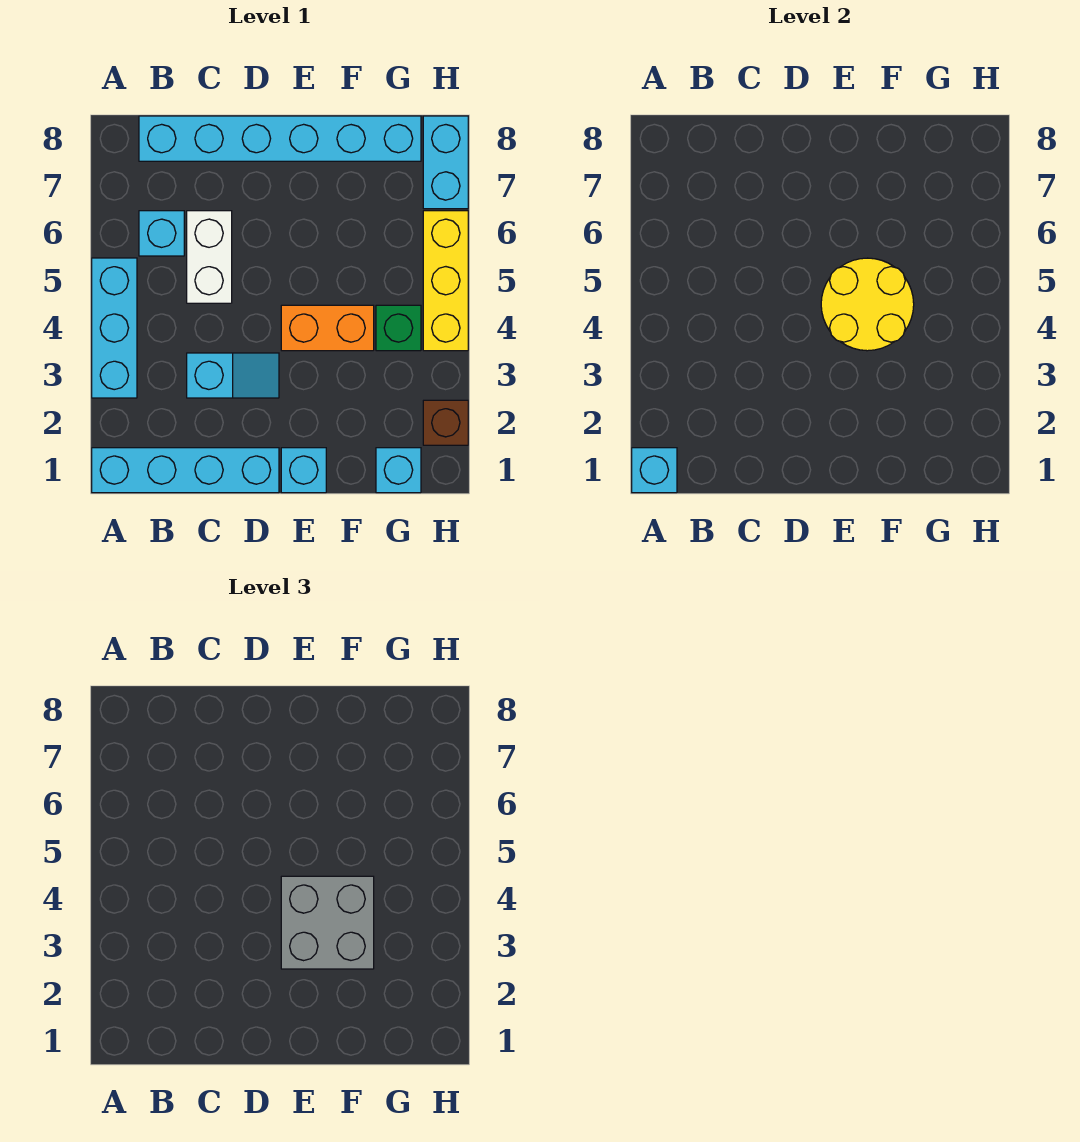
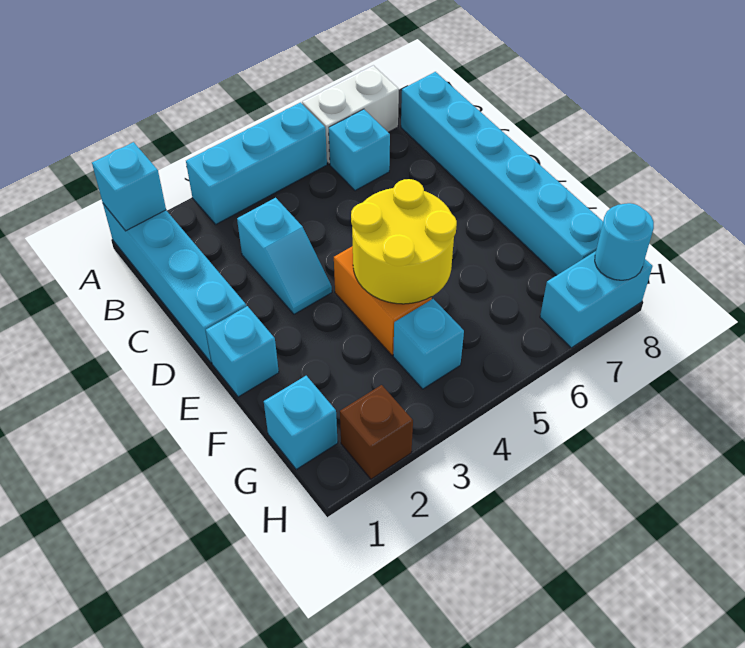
white brick C5:C6 level 1 -> white brick A6:A7 level 1
grey brick E3:F4 level 3 -> none
green brick G4 level 1 -> cyan brick G4 level 1
yellow brick H4:H6 level 1 -> none
none -> cyan round brick H8 level 2

